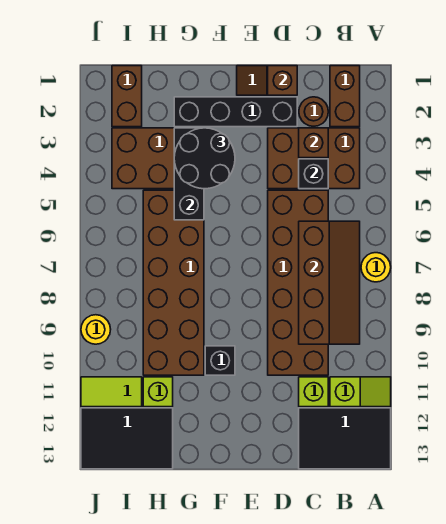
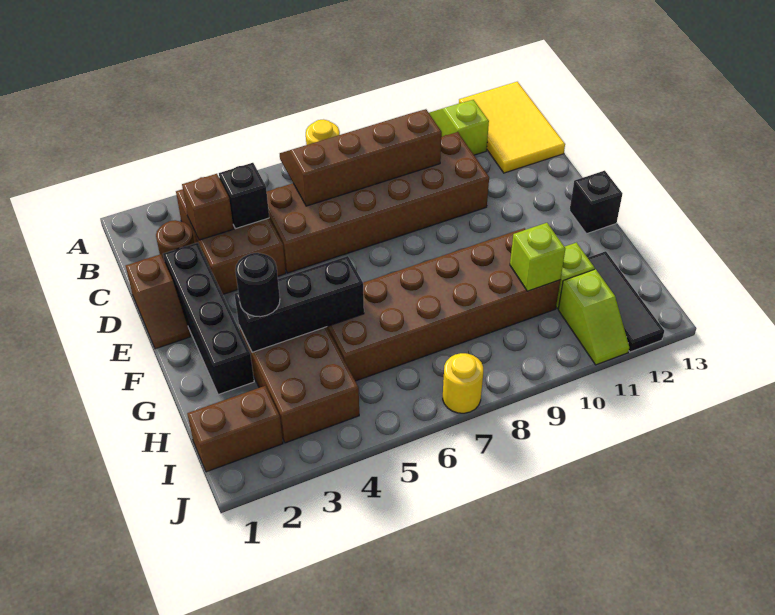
black tile A12:C13 level 1 -> yellow tile A12:C13 level 1
brown brick B1:B2 level 1 -> none
lime brick C11 level 1 -> lime brick H10 level 2
brown brick D1 level 2 -> none
black round brick F3:G4 level 3 -> black round brick G3 level 3
black brick F10 level 1 -> black brick F13 level 1
black tile H12:J13 level 1 -> black tile H12:J12 level 1
lime tile I11:J11 level 1 -> lime slope I11:J11 level 1 top I
yellow round brick J9 level 1 -> yellow round brick J7 level 1

